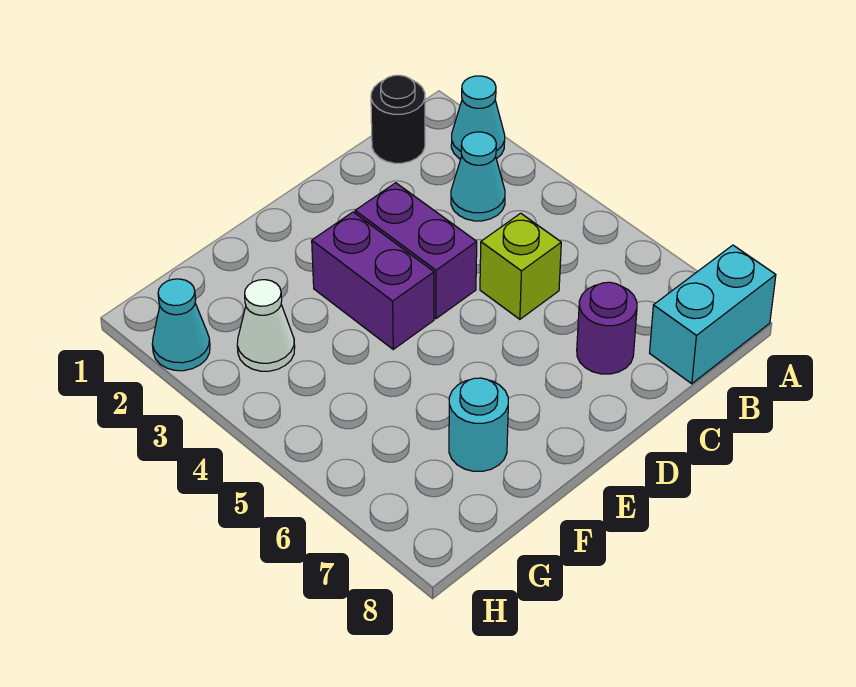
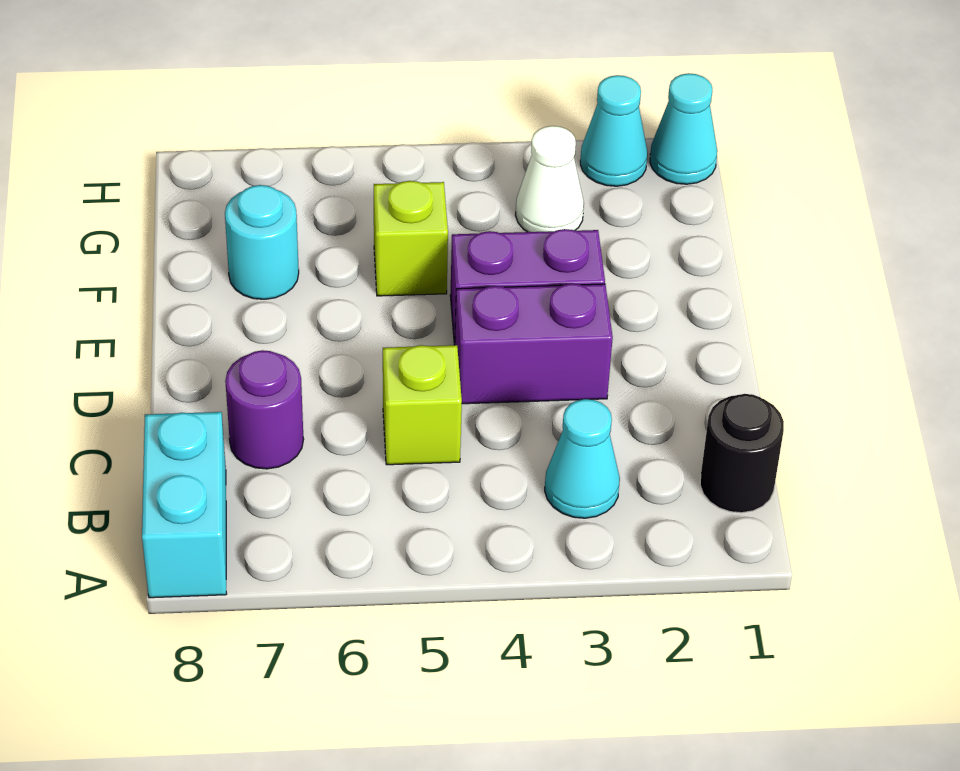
cyan cone A2 level 1 -> cyan cone H1 level 1
none -> lime brick F5 level 1

